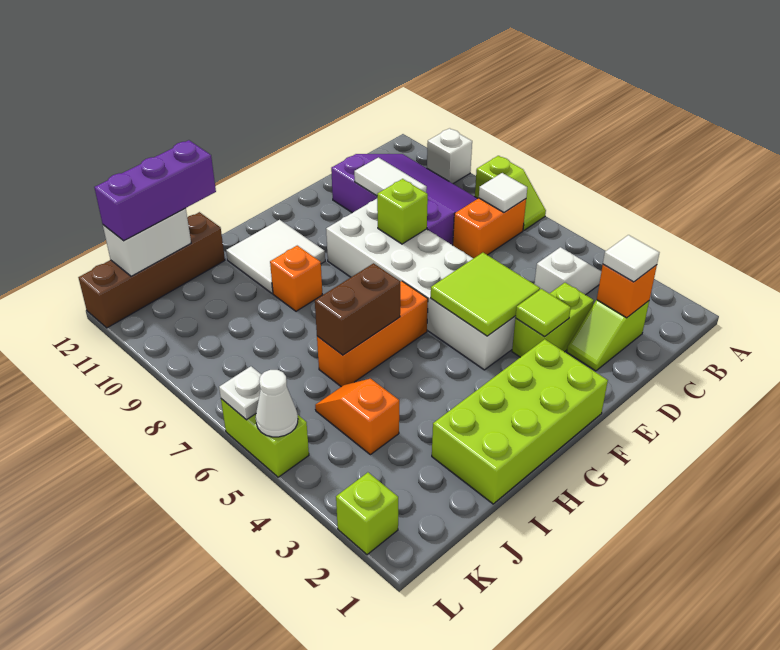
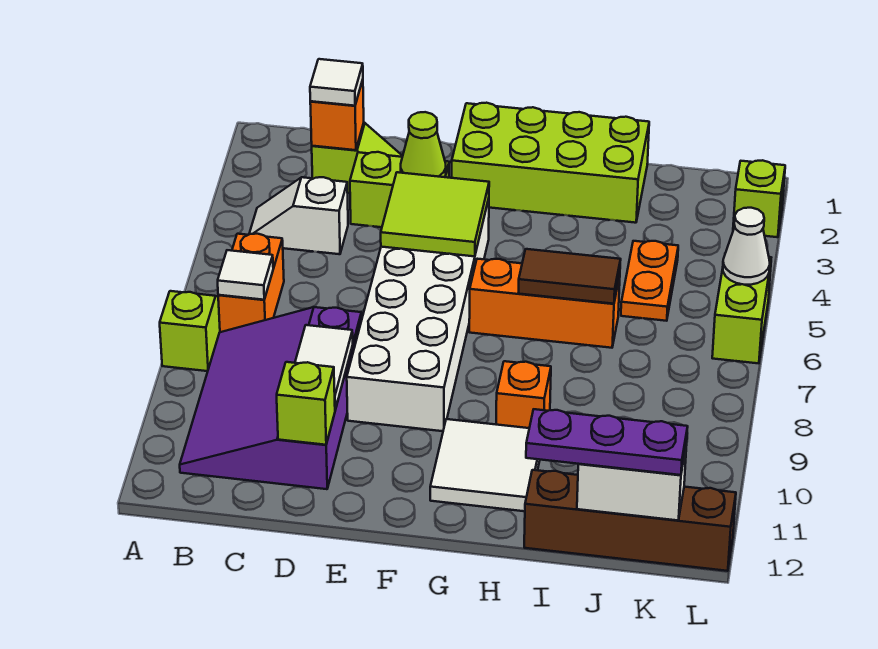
white brick A10 level 1 -> none
orange brick B7:C7 level 1 -> orange brick B6:B7 level 1
lime tile E3 level 2 -> lime cone E3 level 2
lime brick E8 level 2 -> lime brick D11 level 2
brown brick H6:I6 level 2 -> brown tile H6:I6 level 2
purple brick I12:K12 level 3 -> purple plate I12:K12 level 3
orange slope J4:J5 level 1 top 4 -> orange plate J4:J5 level 1
white plate L6 level 2 -> none

